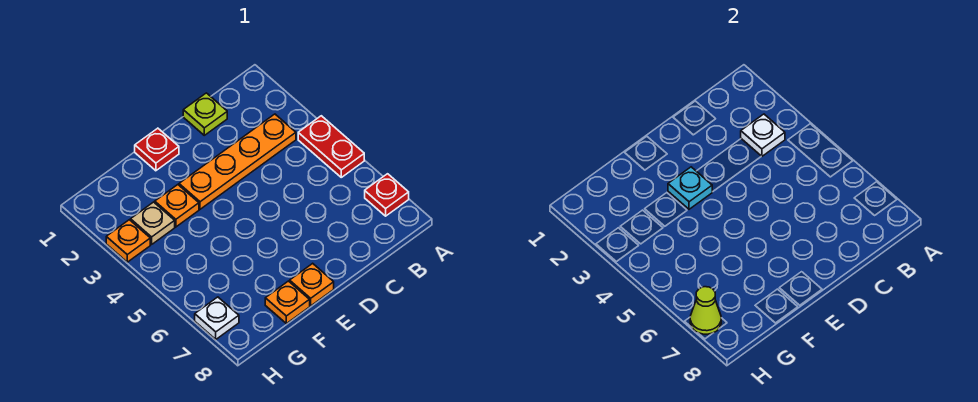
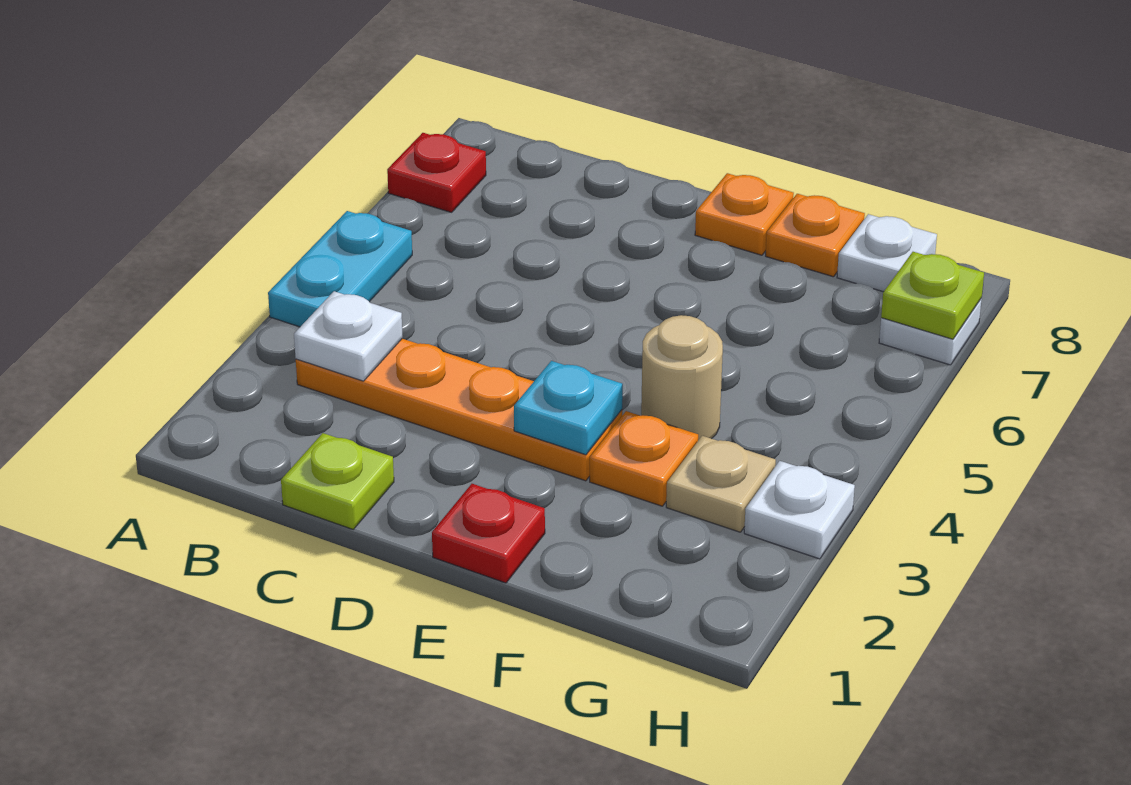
red plate A4:A5 level 1 -> cyan plate A4:A5 level 1
none -> tan round brick F4 level 1
none -> white plate G8 level 1
orange plate H3 level 1 -> white plate H3 level 1
lime cone H7 level 2 -> lime plate H7 level 2

